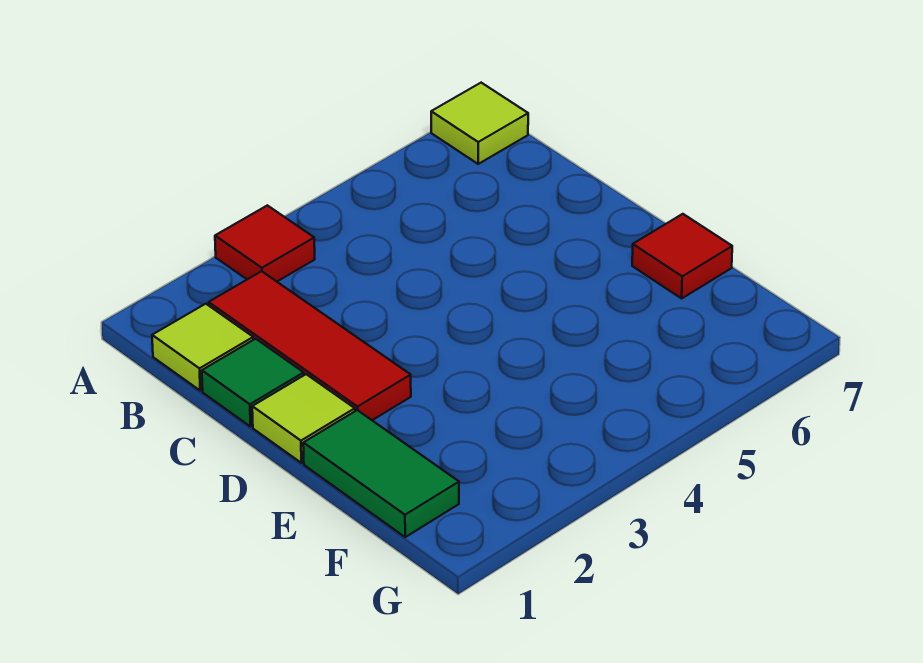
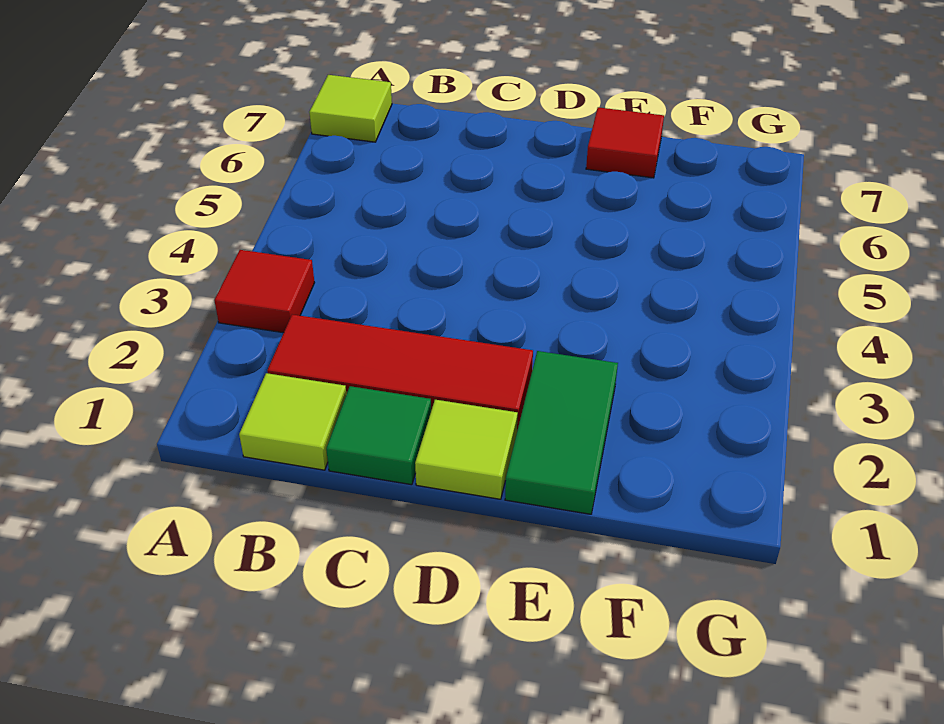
green tile E1:F1 level 1 -> green tile E1:E2 level 1

